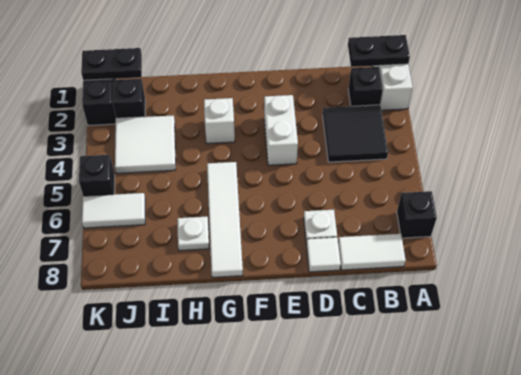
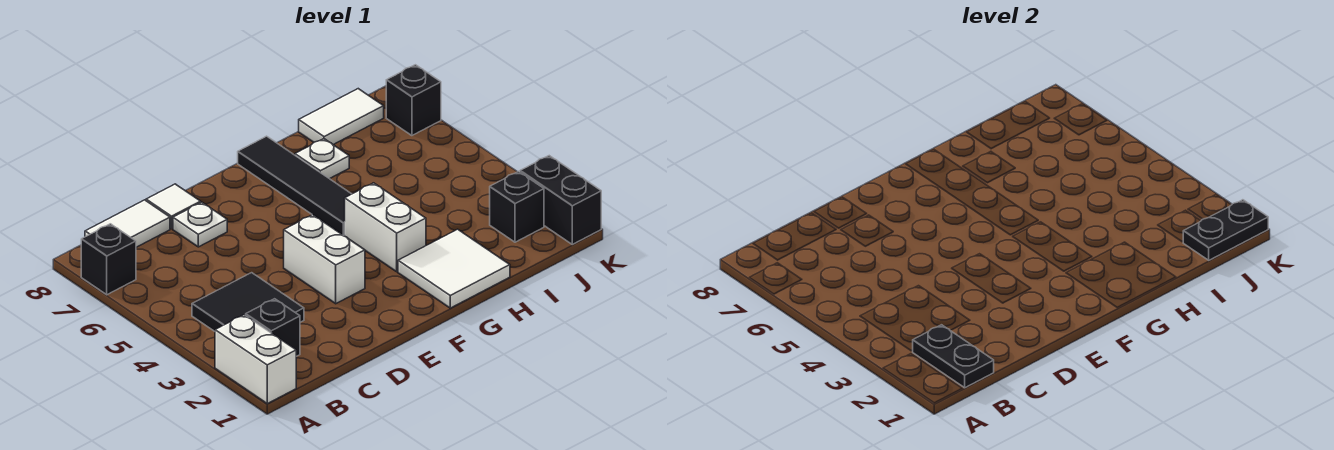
black plate A1:B1 level 2 -> black plate B1:B2 level 2
white brick G3 level 1 -> white brick G3:G4 level 1
white tile G5:G8 level 1 -> black tile G5:G8 level 1
white tile I3:J4 level 1 -> white tile G1:H2 level 1
white tile J6:K6 level 1 -> white tile I8:J8 level 1
black brick K5 level 1 -> black brick K7 level 1

